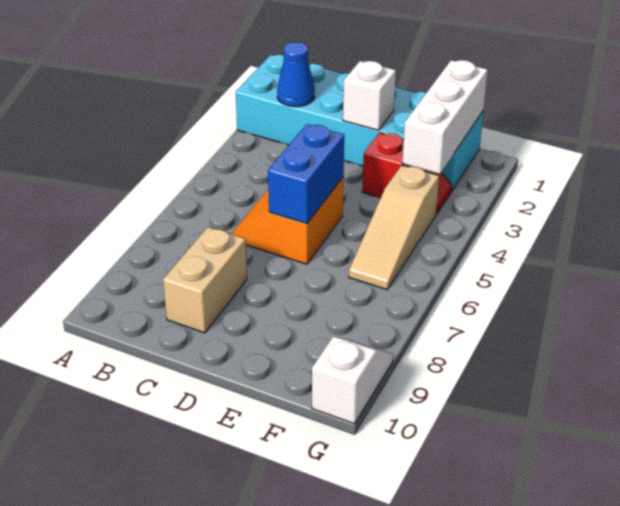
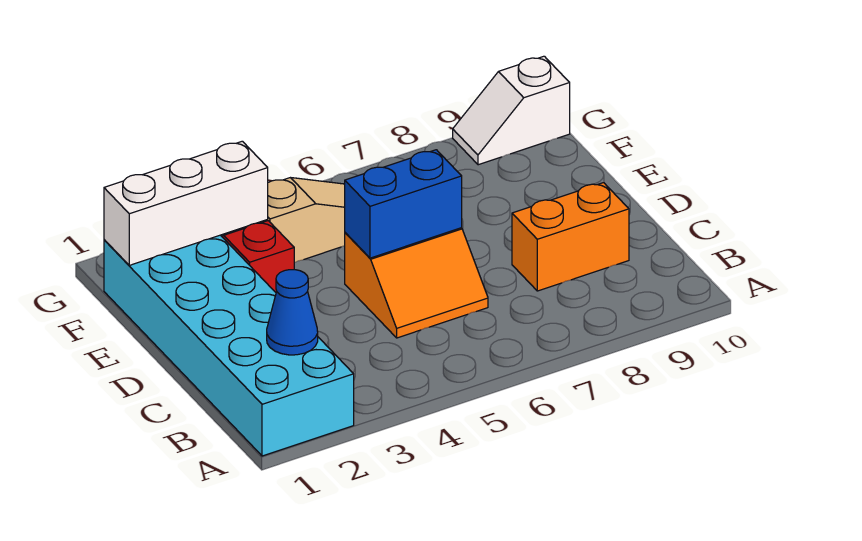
tan brick C8:C9 level 1 -> orange brick C8:C9 level 1
white brick D2 level 2 -> none

